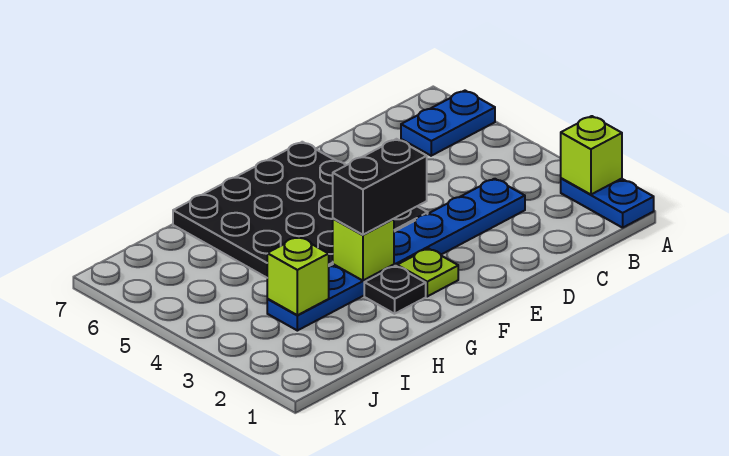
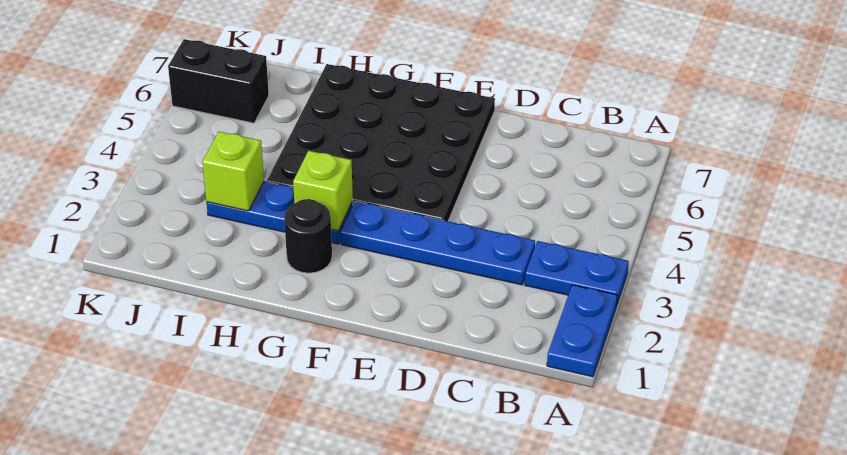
lime brick A2 level 2 -> none
blue plate A6:B6 level 1 -> blue plate A3:B3 level 1
lime plate F2 level 1 -> none
black brick F3:G3 level 3 -> black brick J6:K6 level 1
black plate G2 level 1 -> black round brick G2 level 1

